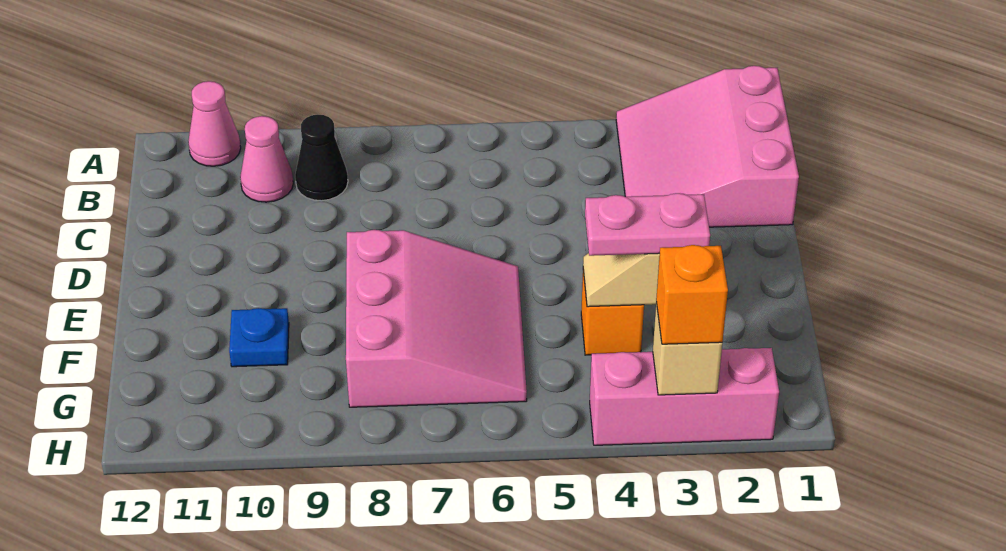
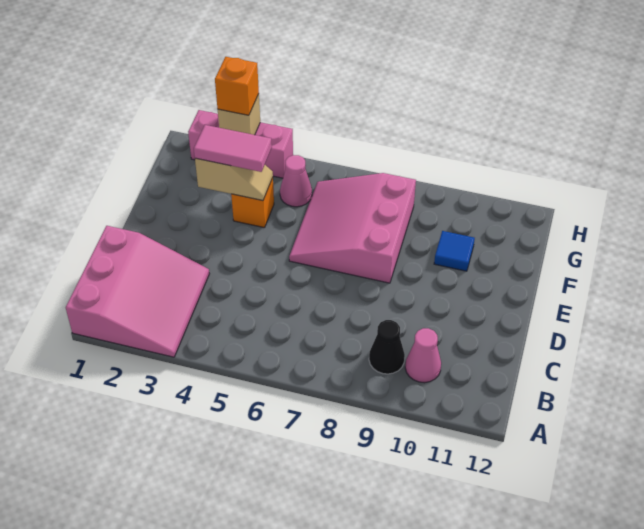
pink cone A11 level 1 -> pink cone G5 level 1
pink plate F3:F4 level 3 -> pink tile F3:F4 level 3
blue plate F10 level 1 -> blue tile F10 level 1

